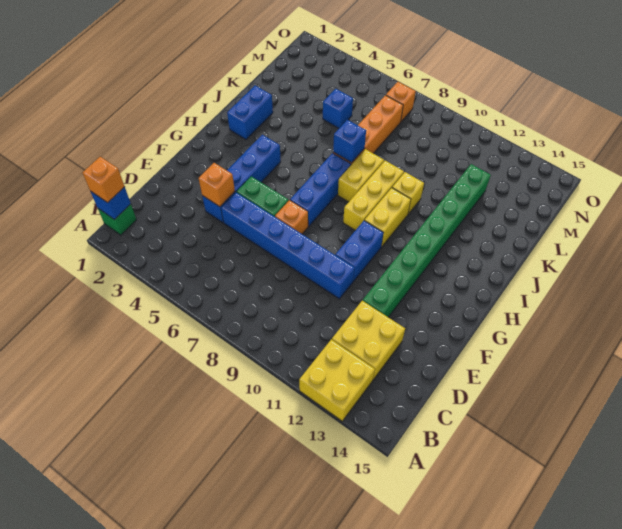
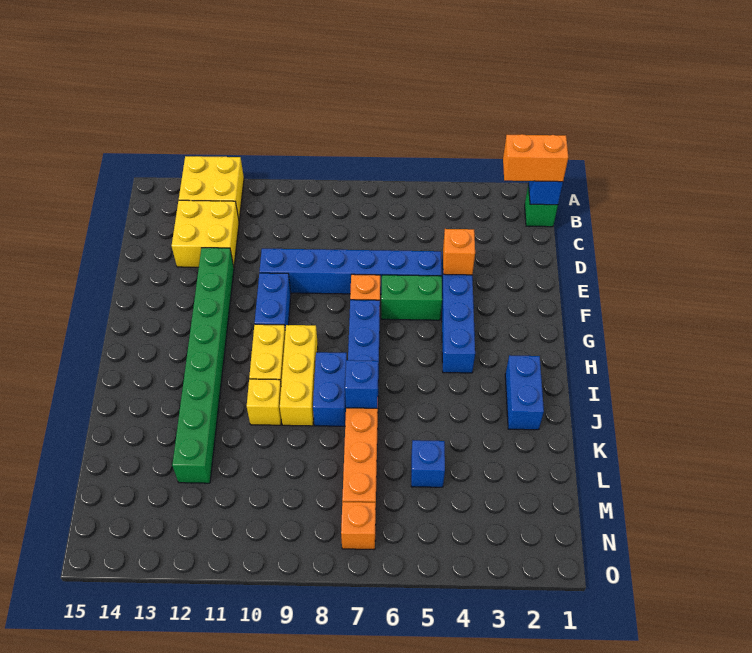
orange brick B1 level 3 -> orange brick B1:B2 level 3
yellow brick I8:J8 level 1 -> blue brick I8:J8 level 1

